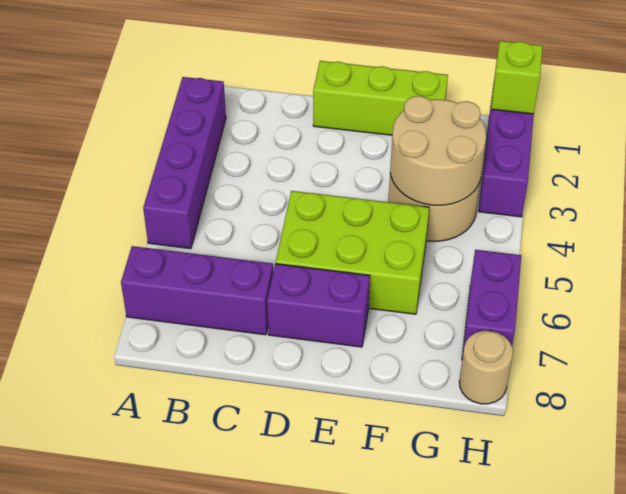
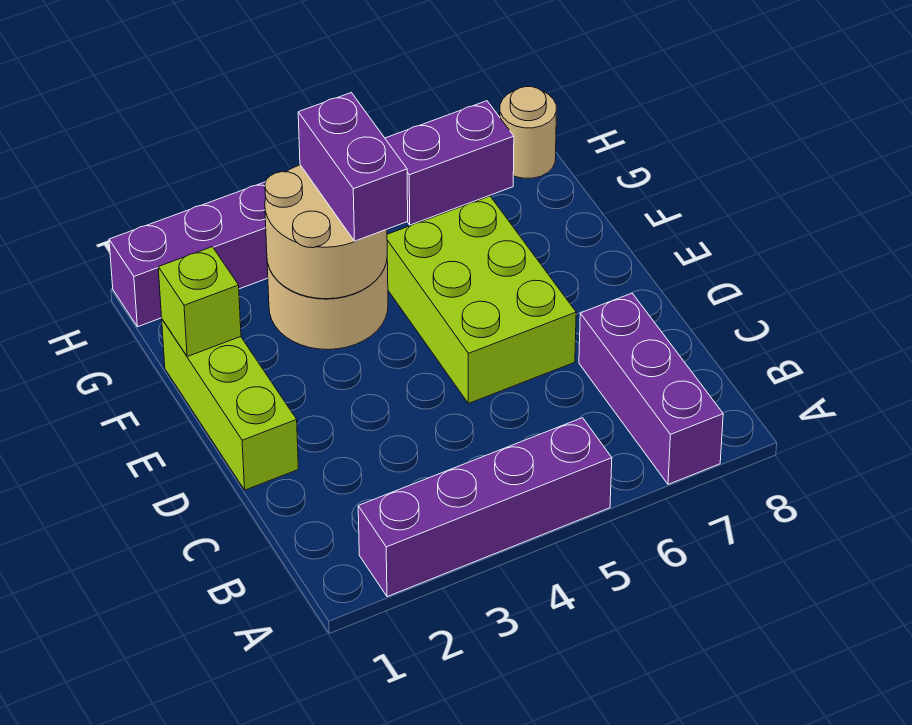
purple brick D7:E7 level 1 -> purple brick F4:G4 level 3
lime brick H1 level 2 -> lime brick F1 level 2

